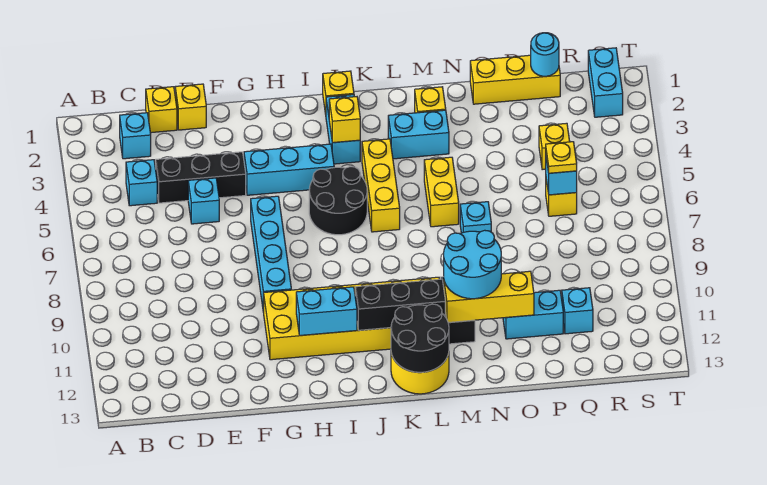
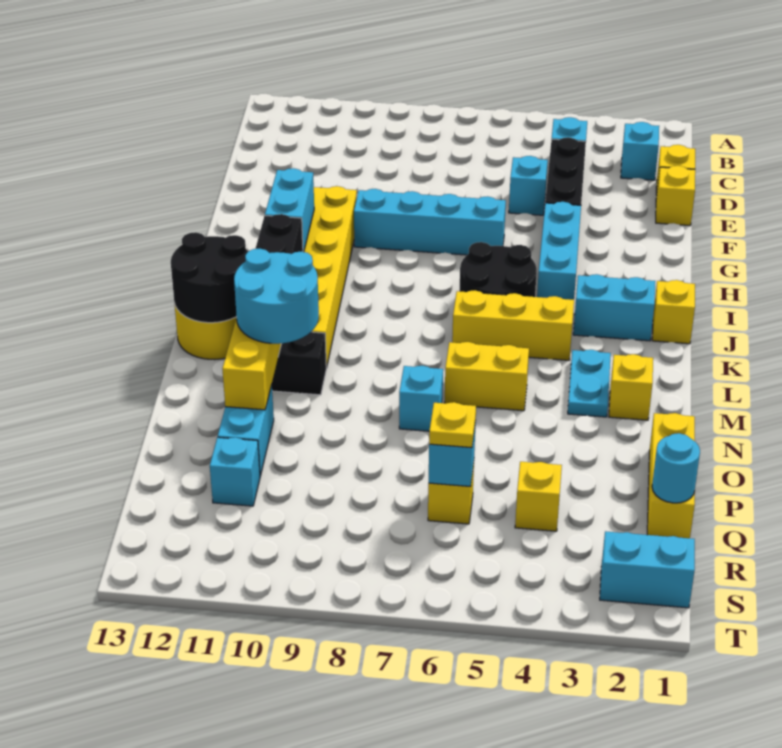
yellow brick J3 level 2 -> none
cyan brick L3:M3 level 1 -> cyan plate L3:M3 level 1

